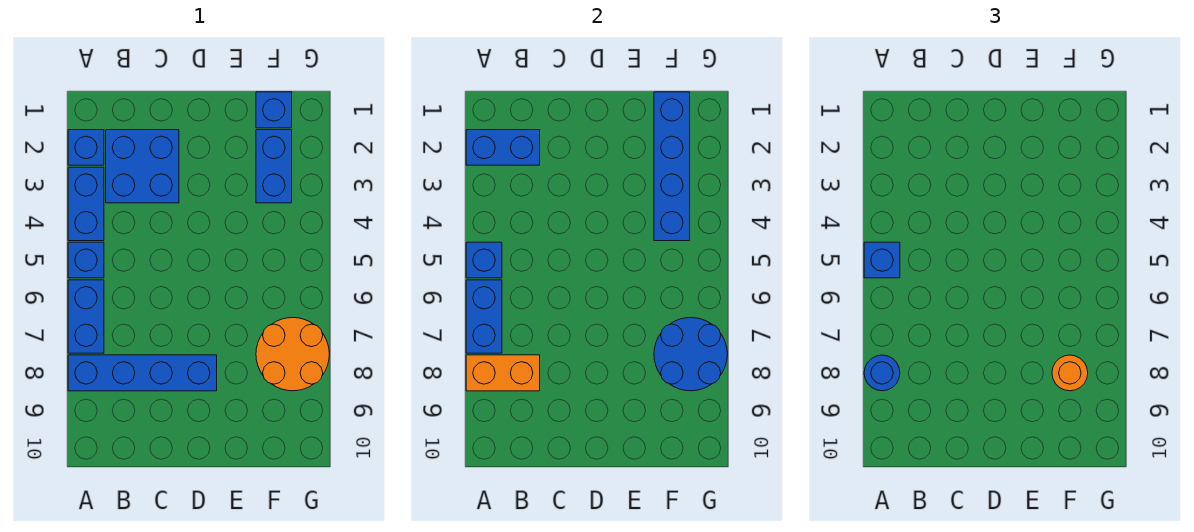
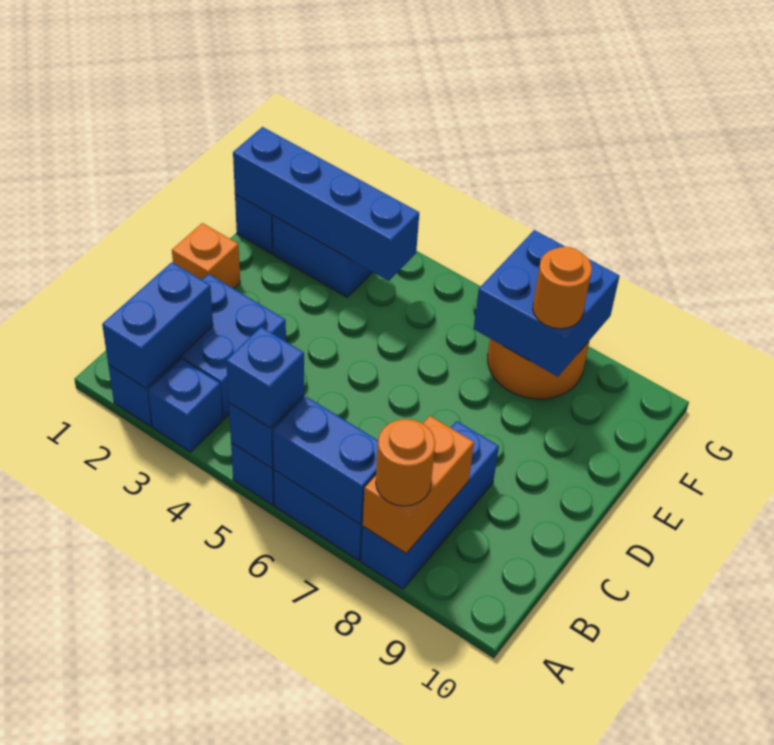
blue brick A3:A4 level 1 -> blue brick A3 level 1
blue brick A8:D8 level 1 -> blue brick A8:C8 level 1
blue round brick A8 level 3 -> orange round brick A8 level 3
none -> orange brick D1 level 1
blue round brick F7:G8 level 2 -> blue brick F7:G8 level 2

